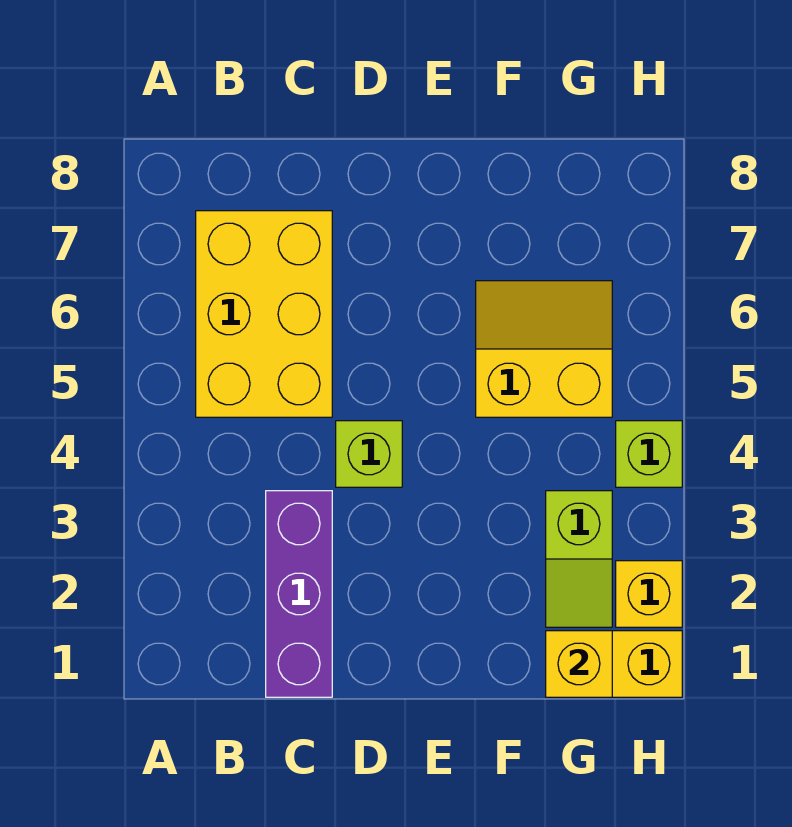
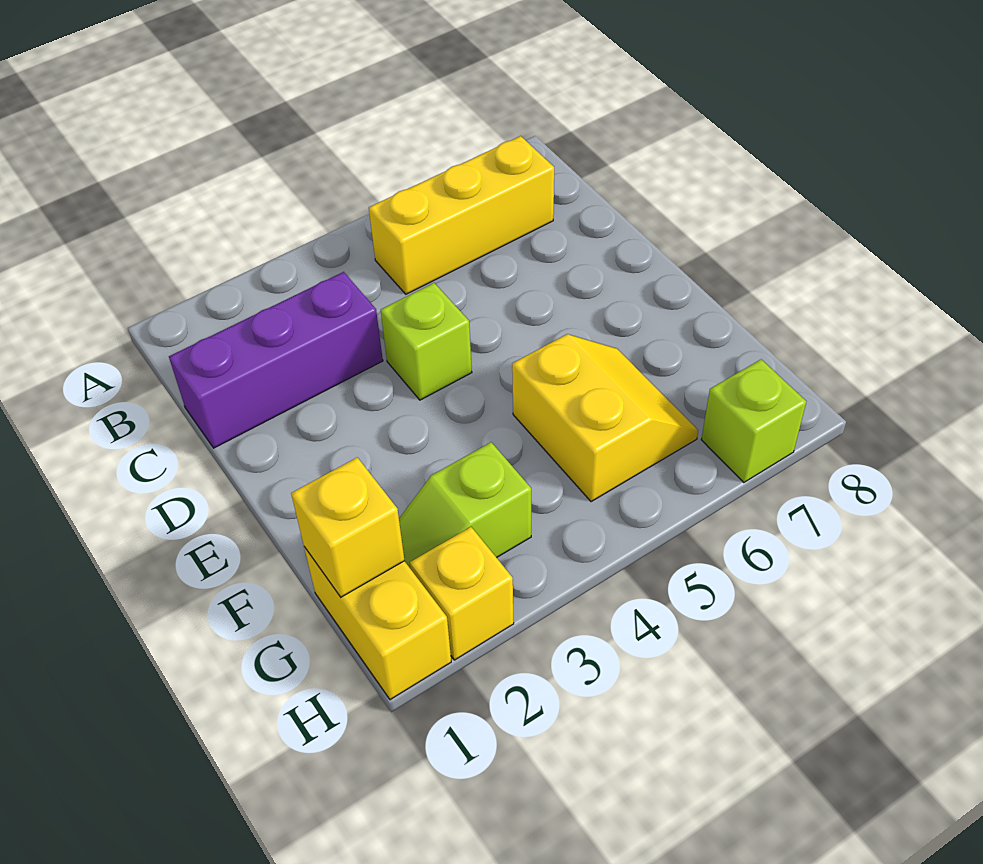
yellow brick B5:C7 level 1 -> yellow brick B5:B7 level 1
lime brick H4 level 1 -> lime brick H7 level 1

